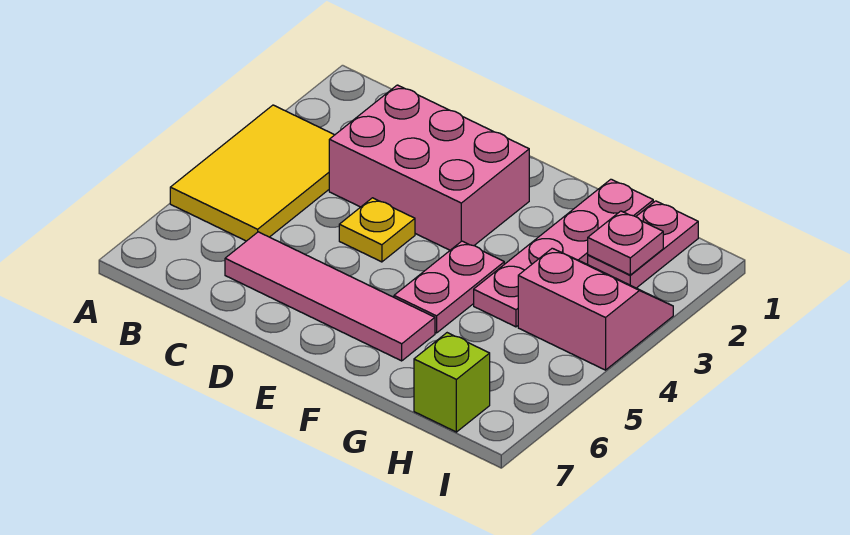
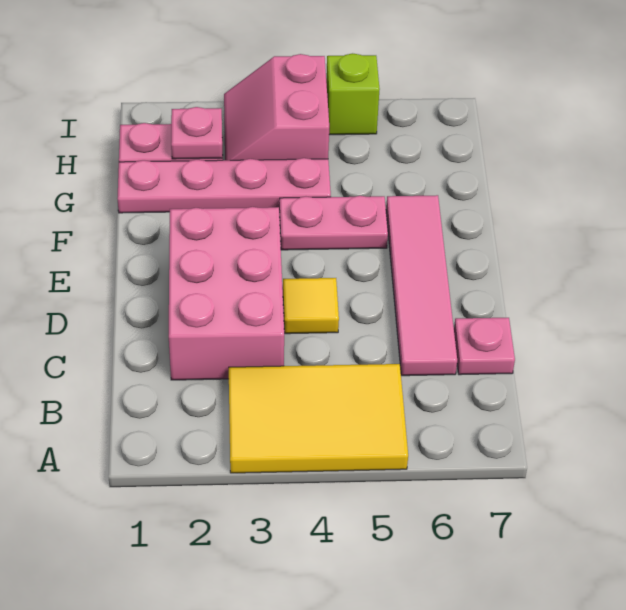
none -> pink plate C7 level 1
yellow plate D4 level 1 -> yellow tile D4 level 1
lime brick H7 level 1 -> lime brick I5 level 1

